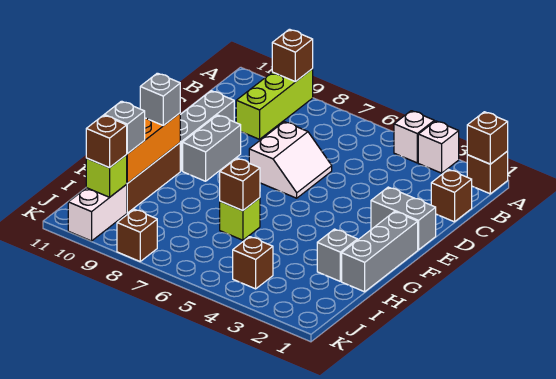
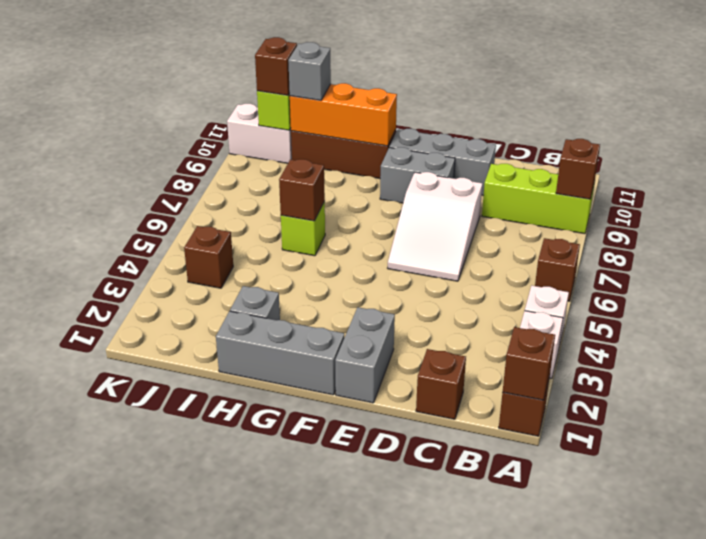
white slope D6:E7 level 1 top 7 -> white slope D6:E8 level 1 top 8
grey brick G10 level 3 -> none
brown brick K8 level 1 -> brown brick A6 level 1

